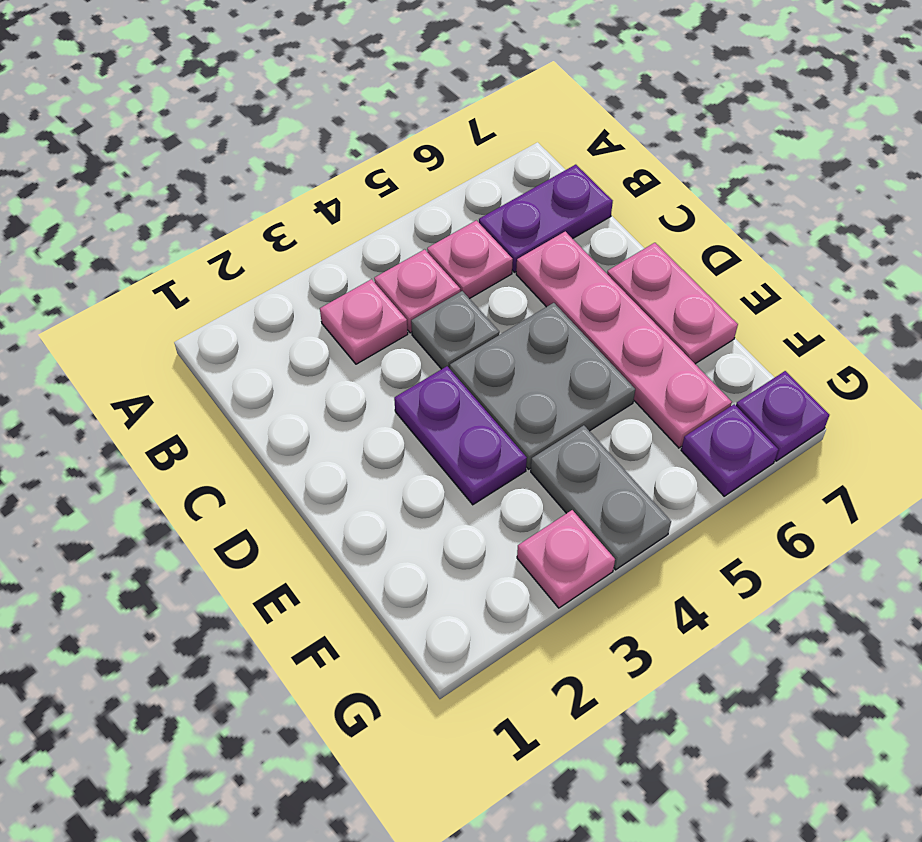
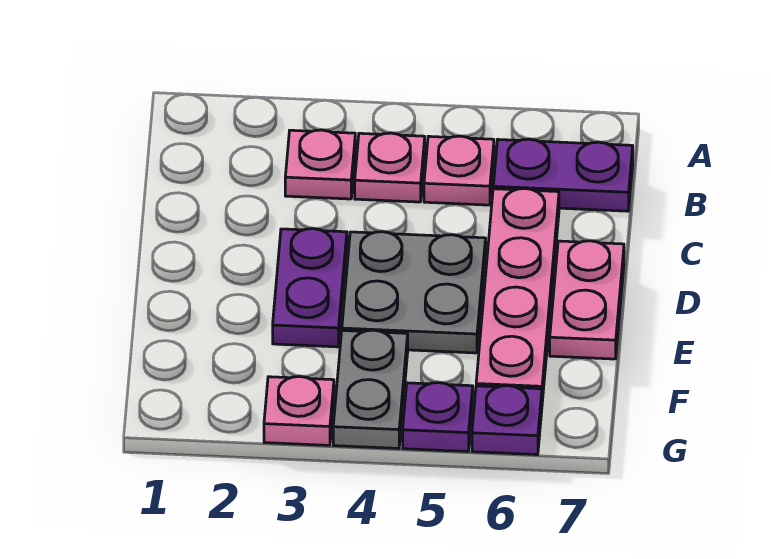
grey plate C4 level 1 -> none
purple plate G7 level 1 -> purple plate G5 level 1

